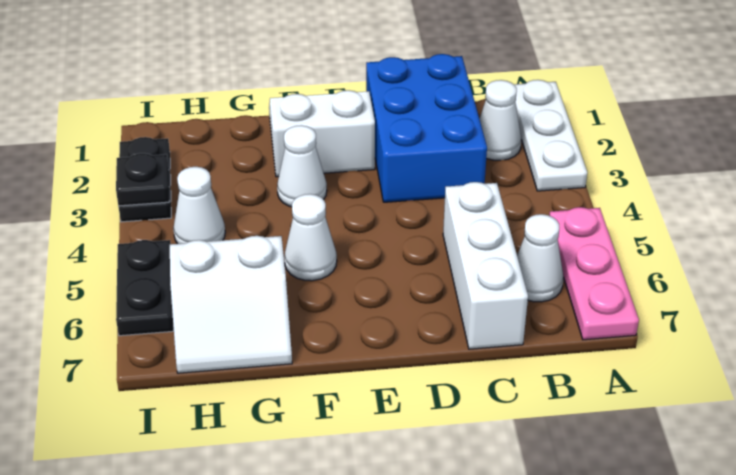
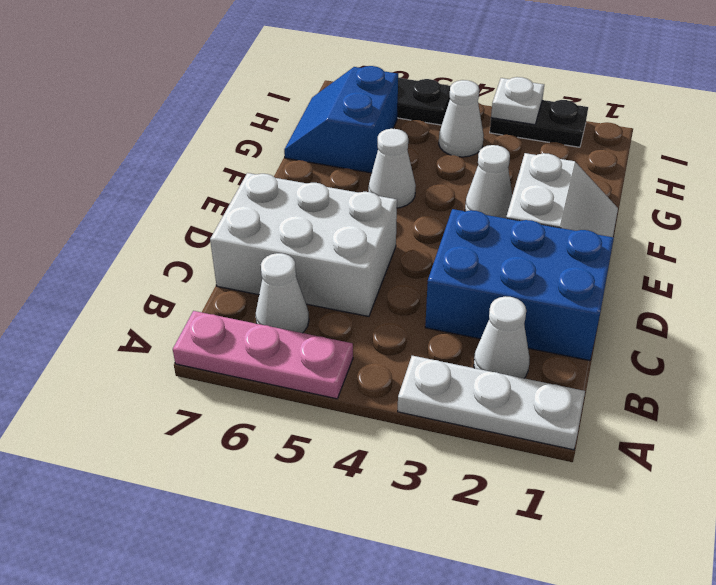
white brick C5:C7 level 1 -> white brick C5:D7 level 1
white slope G6:H7 level 1 top 6 -> blue slope G6:H7 level 1 top 6
black plate I3 level 2 -> white plate I3 level 2

